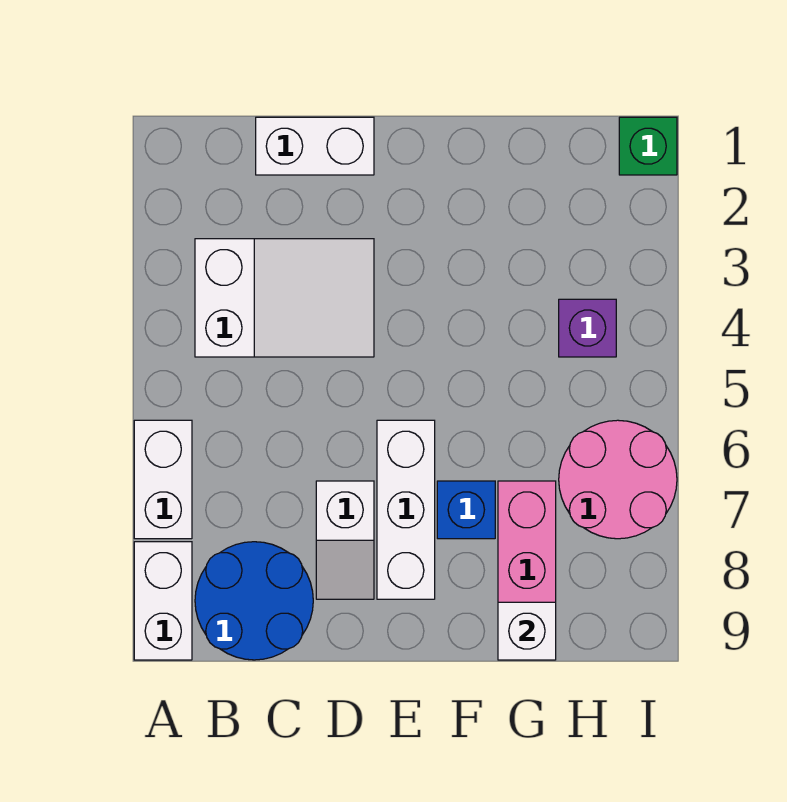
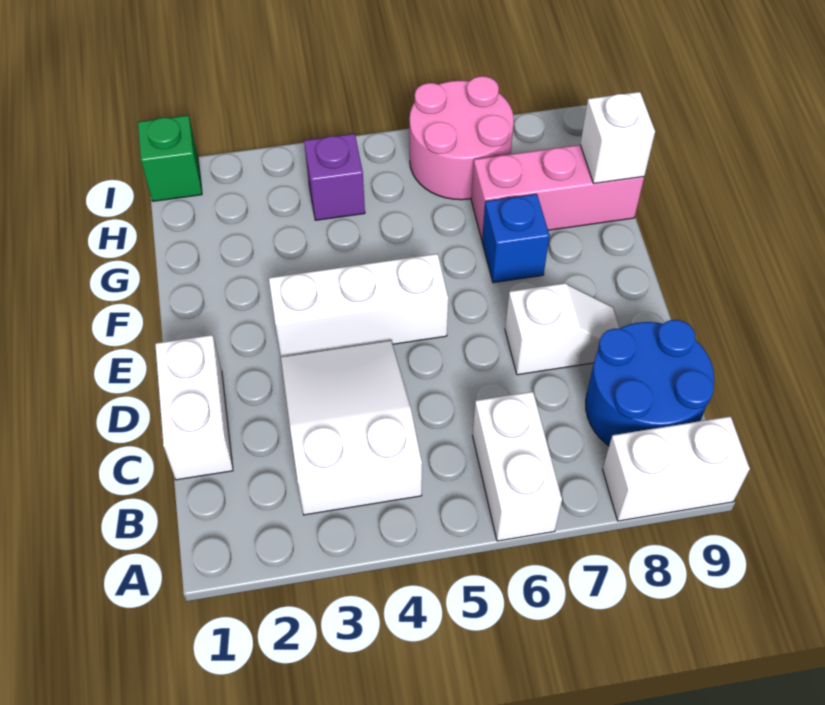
white brick A6:A7 level 1 -> white brick A6:B6 level 1
white brick E6:E8 level 1 -> white brick E3:E5 level 1

